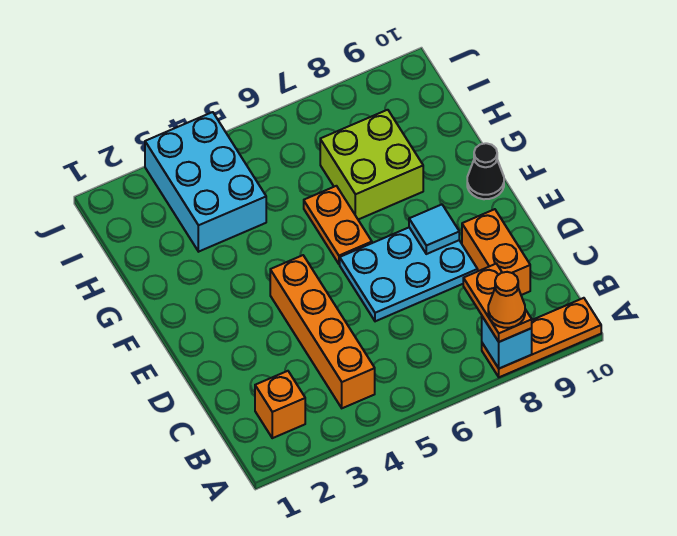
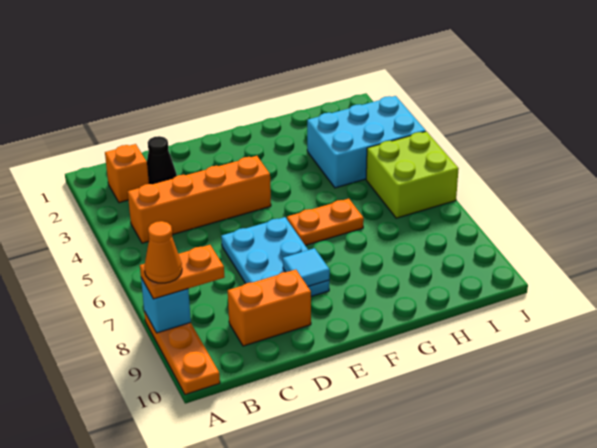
black cone F10 level 1 -> black cone C2 level 1
lime brick G7:H8 level 1 -> lime brick I5:J6 level 1

